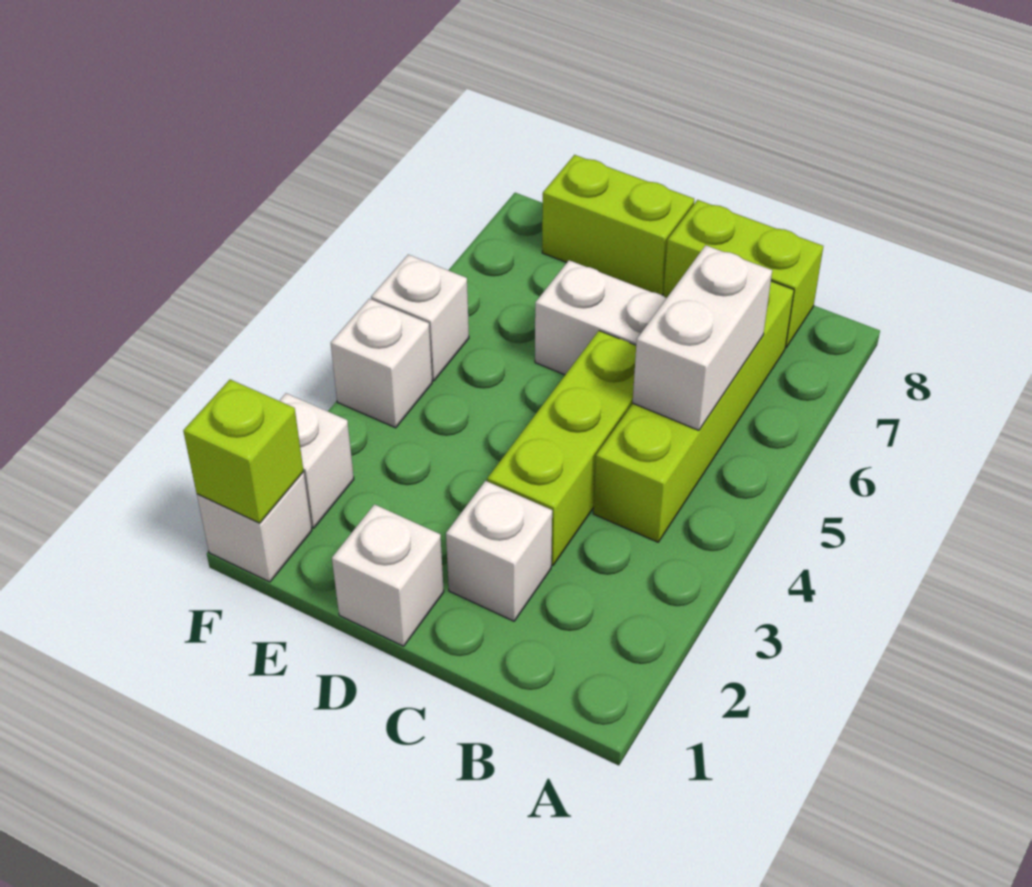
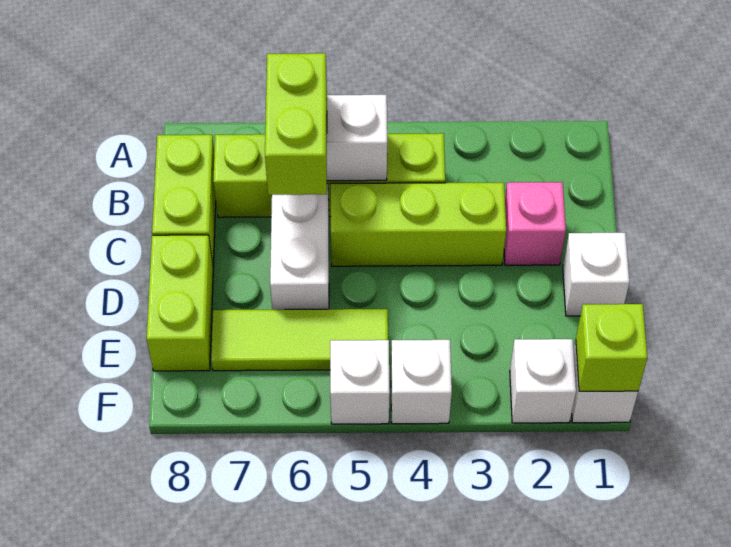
none -> lime brick B6:C6 level 3
white brick C2 level 1 -> pink brick C2 level 1
none -> lime tile E5:E7 level 1

